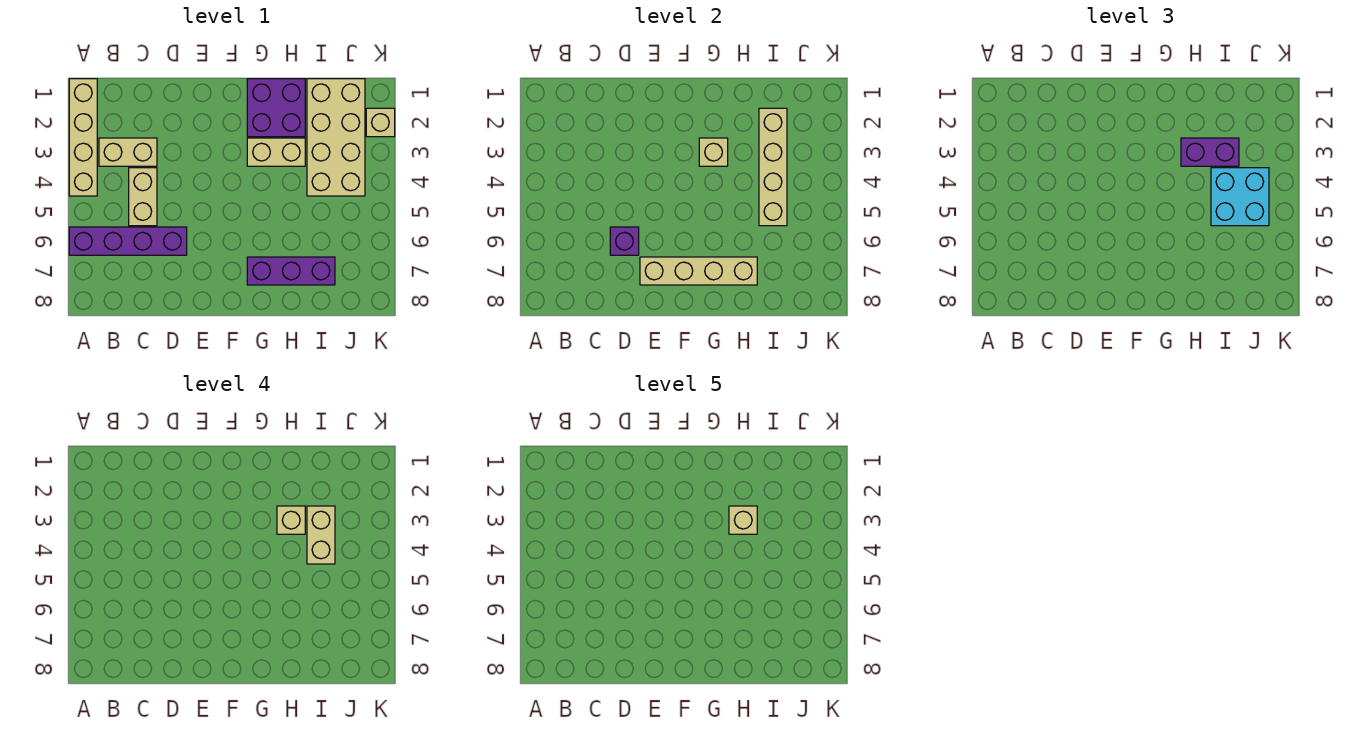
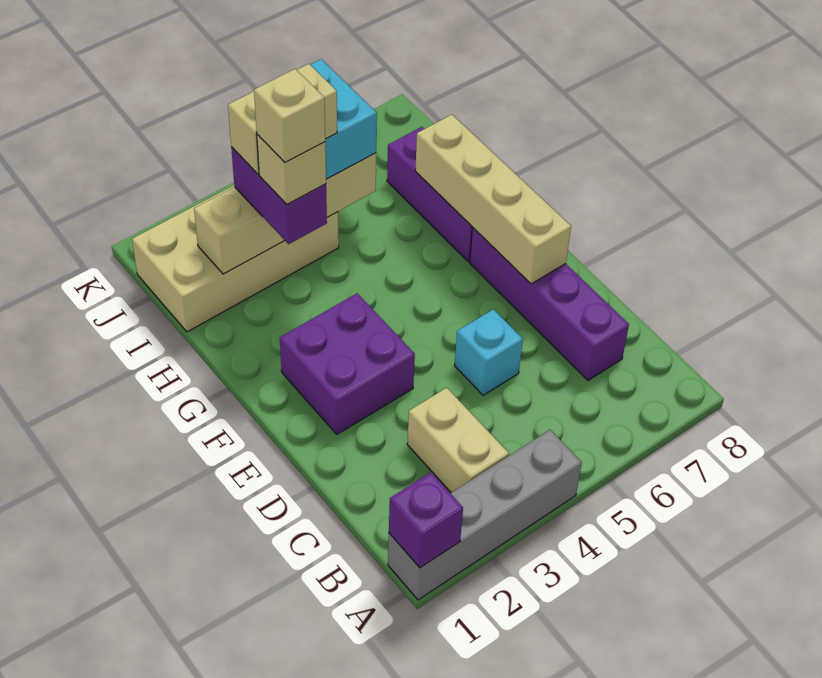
tan brick A1:A4 level 1 -> grey brick A1:A4 level 1
purple brick A6:D6 level 1 -> purple brick C7:F7 level 1
tan brick C4:C5 level 1 -> none
none -> cyan brick D5 level 1
purple brick D6 level 2 -> purple brick A1 level 2
purple brick G1:H2 level 1 -> purple brick E2:F3 level 1
tan brick G3:H3 level 1 -> none
tan brick G3 level 2 -> none
tan brick K2 level 1 -> none

